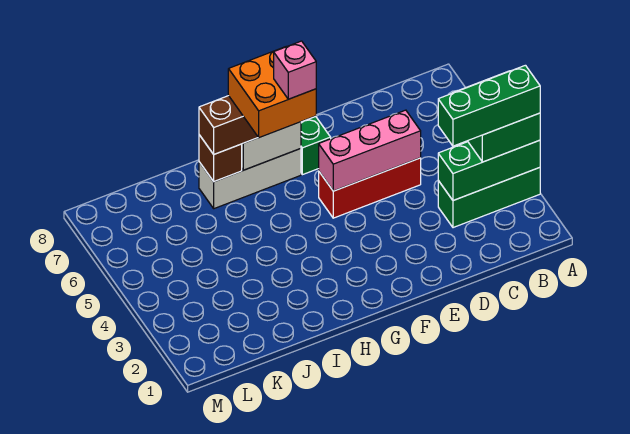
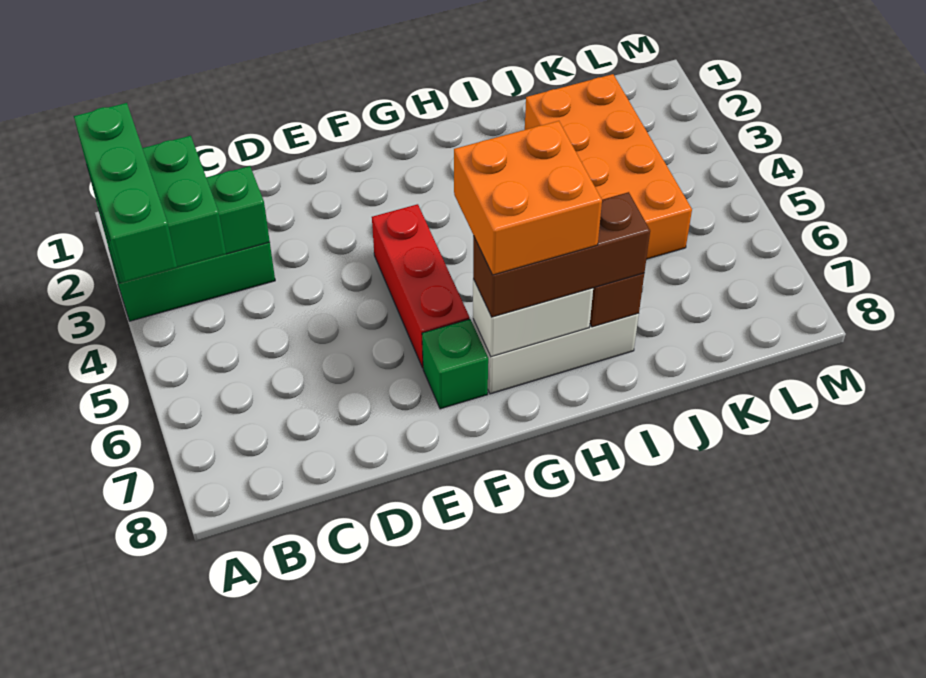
green brick A3:C3 level 4 -> green brick A3:A5 level 4
red brick D5:F5 level 1 -> red brick F4:F6 level 1
pink brick D5:F5 level 2 -> none
pink brick G6 level 5 -> none
none -> orange brick J2:K5 level 1

